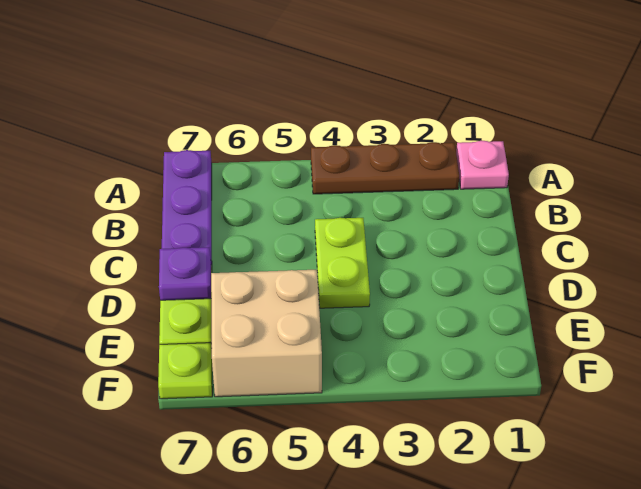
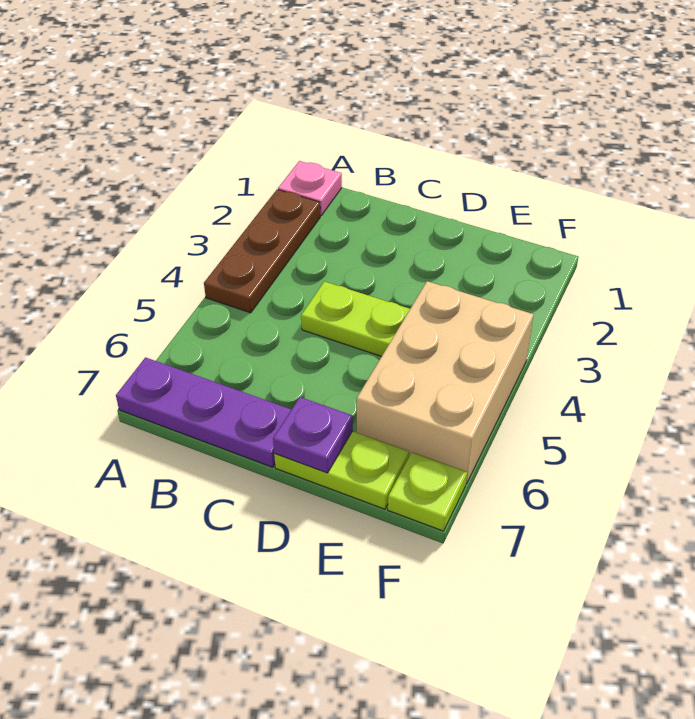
tan brick E5:F6 level 1 -> tan brick E4:F6 level 1

